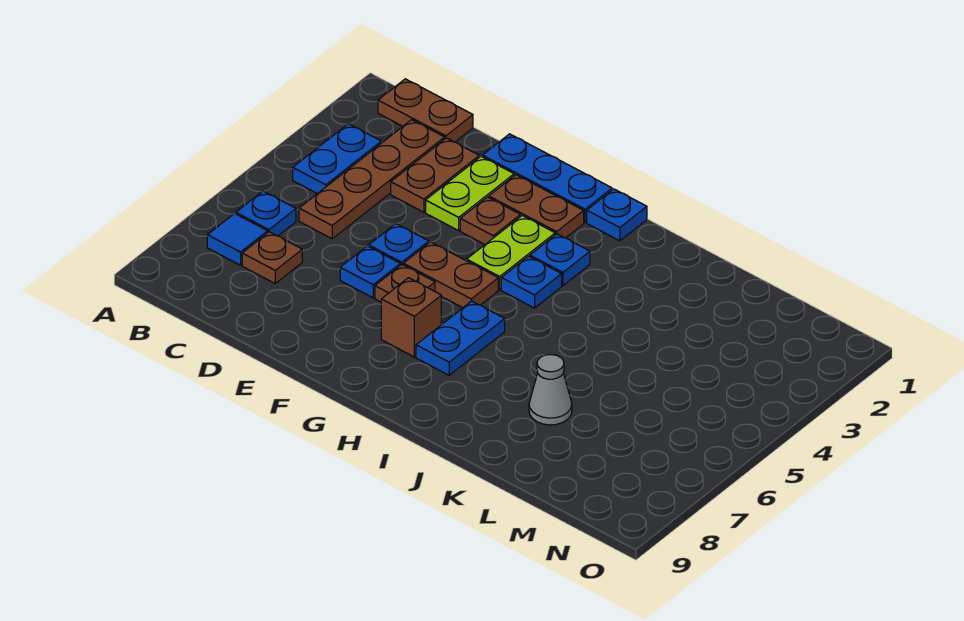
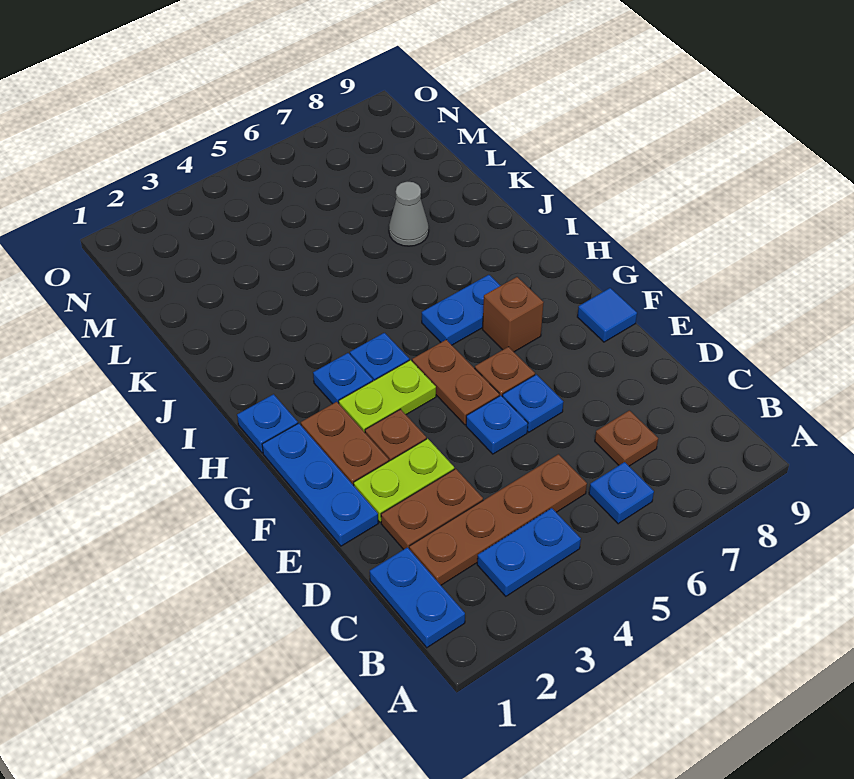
brown plate B1:C1 level 1 -> blue plate B1:C1 level 1
blue tile B7 level 1 -> blue tile F9 level 1

